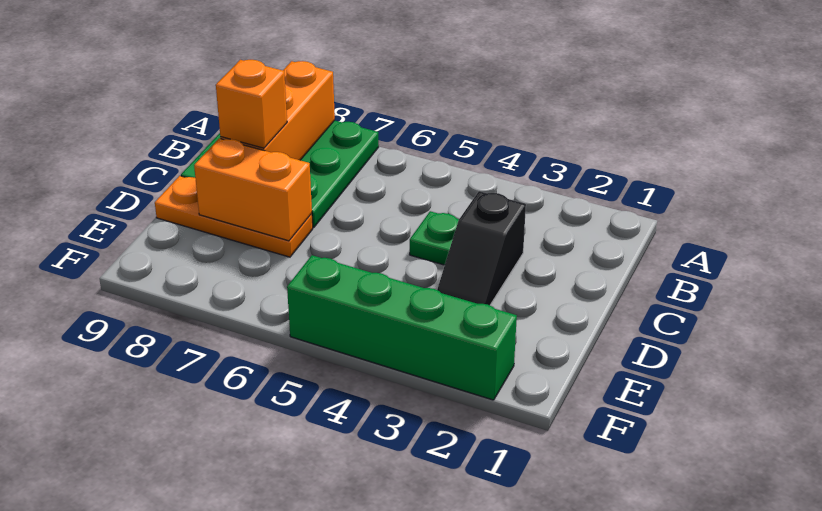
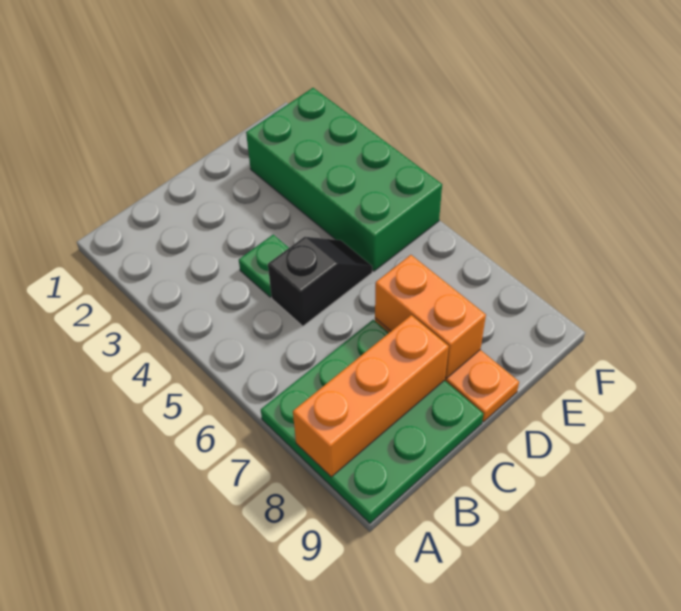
black slope C3:D3 level 1 top C -> black slope C5:D5 level 1 top C
orange brick C8 level 3 -> none
green brick F2:F5 level 1 -> green brick E2:F5 level 1

